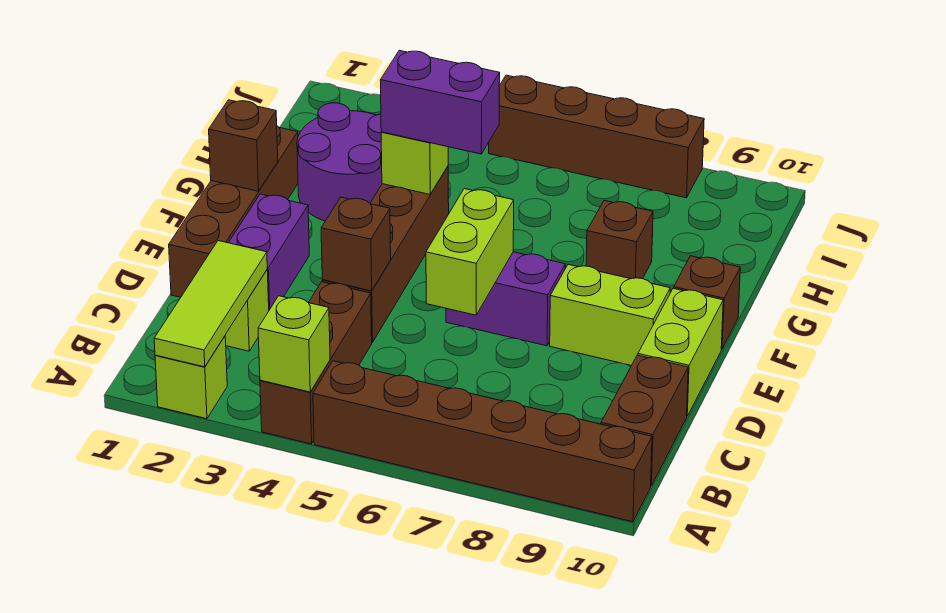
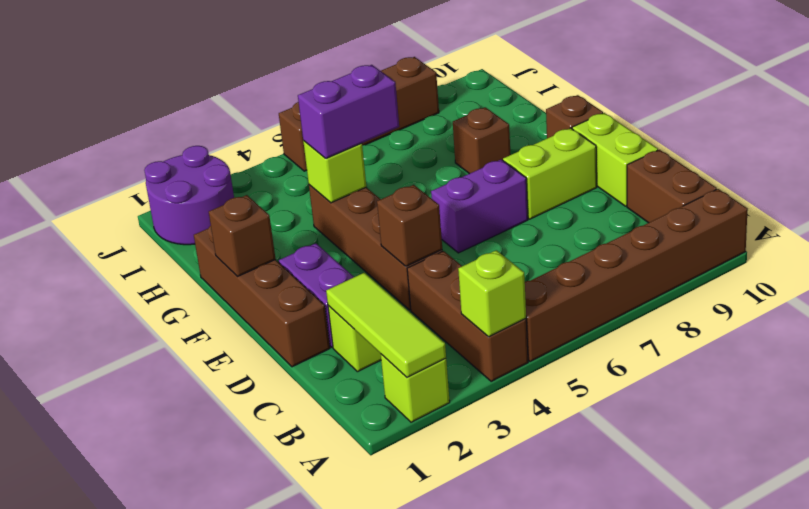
lime brick D6:E6 level 2 -> none
purple round brick G2:H3 level 1 -> purple round brick I1:J2 level 1

